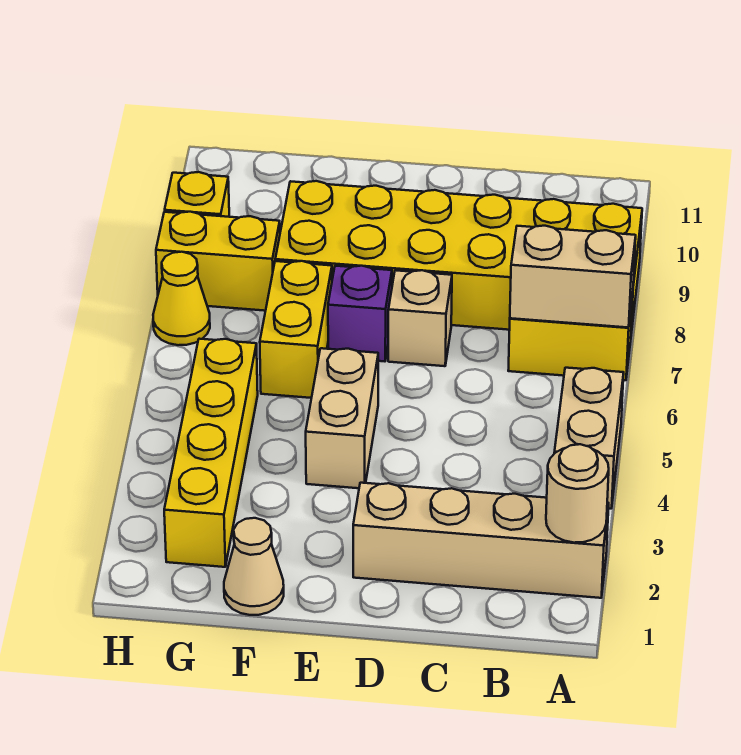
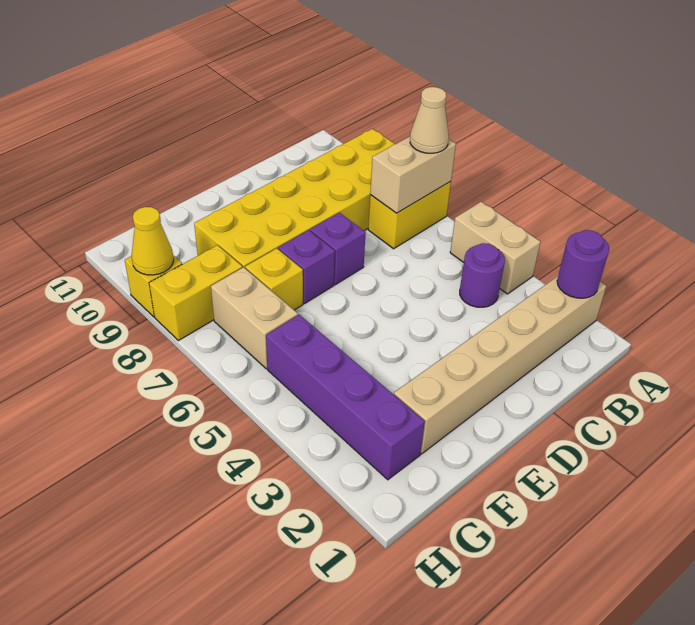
tan brick A2:D2 level 1 -> tan brick A2:F2 level 1
tan round brick A2 level 2 -> purple round brick A2 level 2
none -> purple round brick B4 level 1
tan brick D7 level 1 -> purple brick D7 level 1
tan brick E4:E5 level 1 -> tan brick G6:G7 level 1
tan cone F1 level 1 -> tan cone A7 level 3
yellow brick F6:F7 level 1 -> yellow brick F7 level 1
yellow brick G2:G5 level 1 -> purple brick G2:G5 level 1
yellow cone H7 level 1 -> yellow cone H9 level 2

